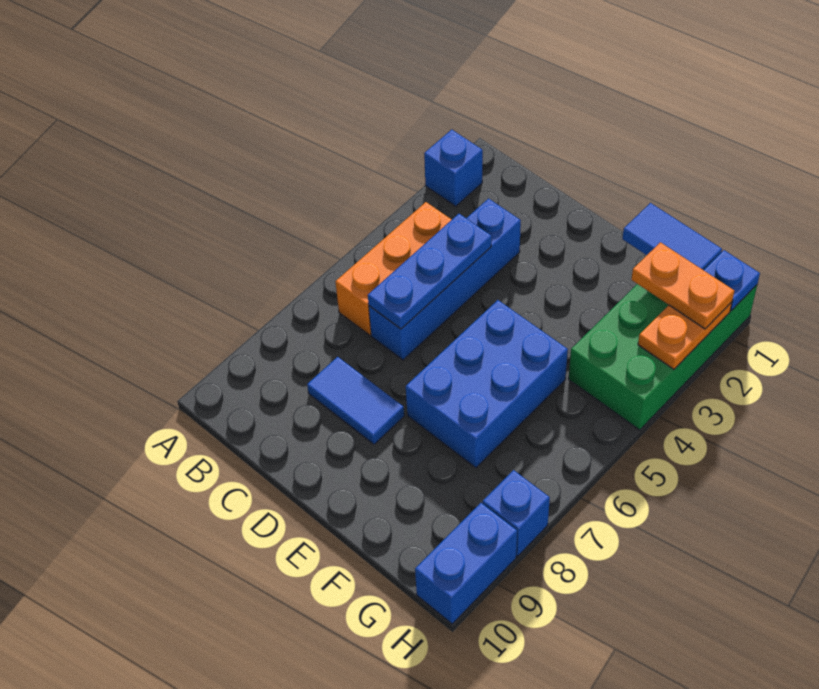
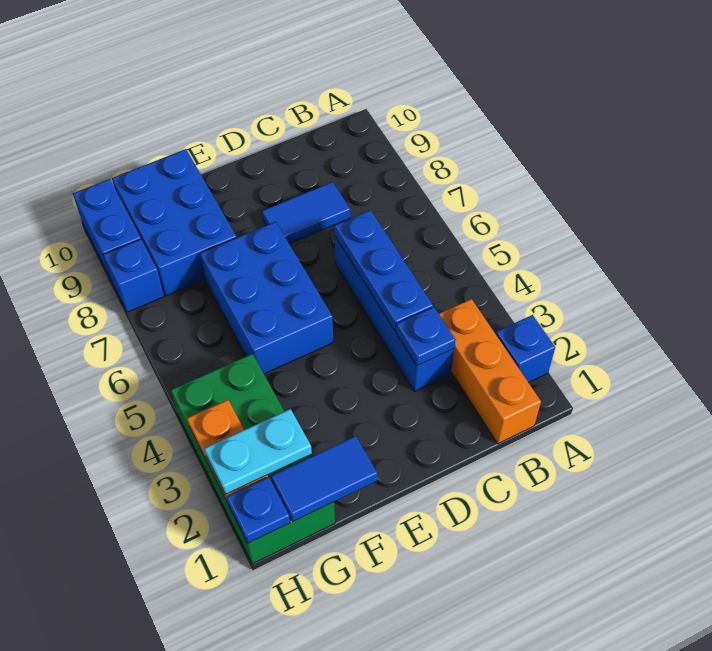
orange brick B4:B6 level 1 -> orange brick B1:B3 level 1
none -> blue plate C3 level 2
none -> blue brick F8:G10 level 1
orange plate G2:H2 level 3 -> cyan plate G2:H2 level 3

